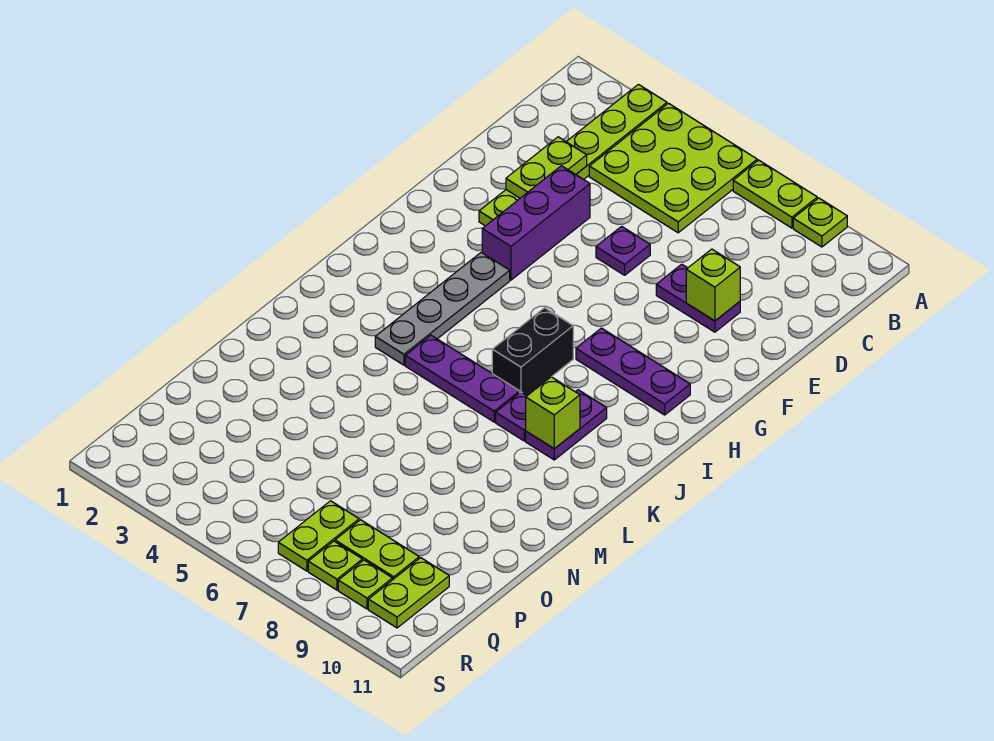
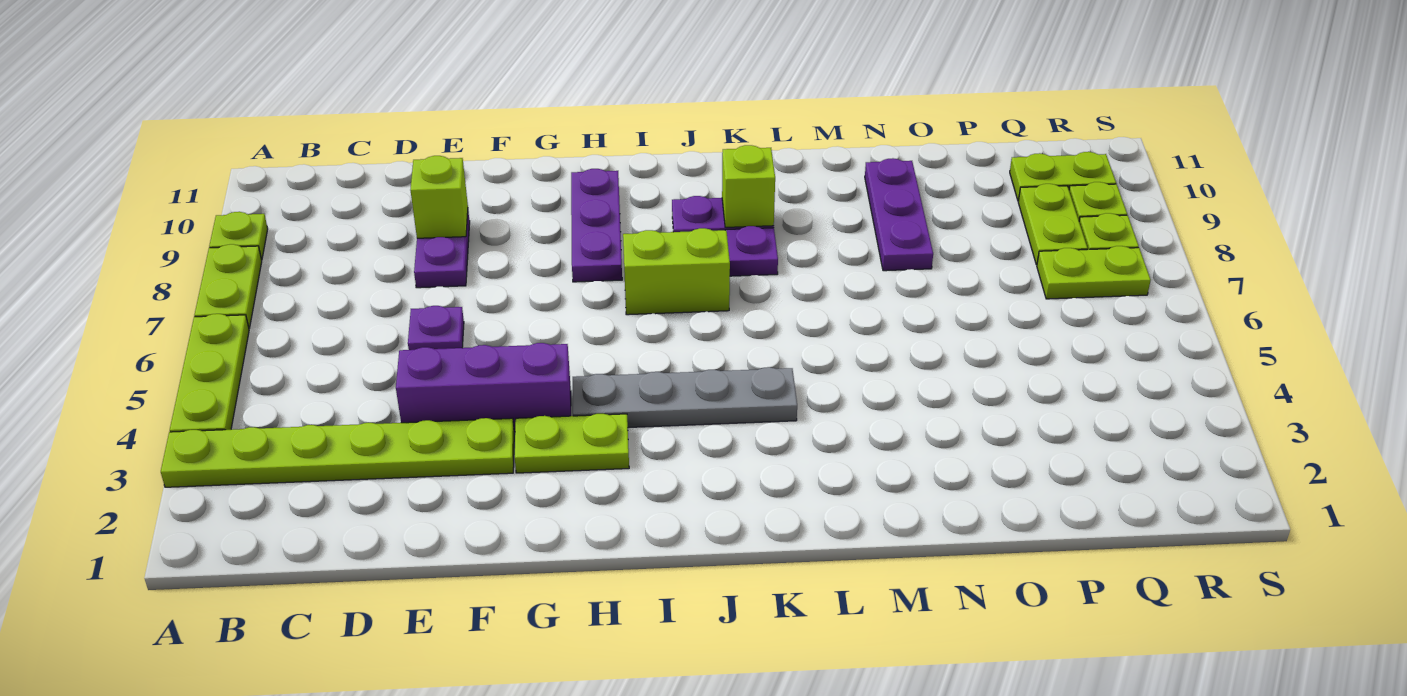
lime plate A4:C6 level 1 -> lime plate A4:A6 level 1
lime plate D3:E3 level 2 -> lime plate G3:H3 level 1
black brick I7:J7 level 1 -> lime brick I7:J7 level 1
purple plate K5:K7 level 1 -> purple plate N8:N10 level 1

